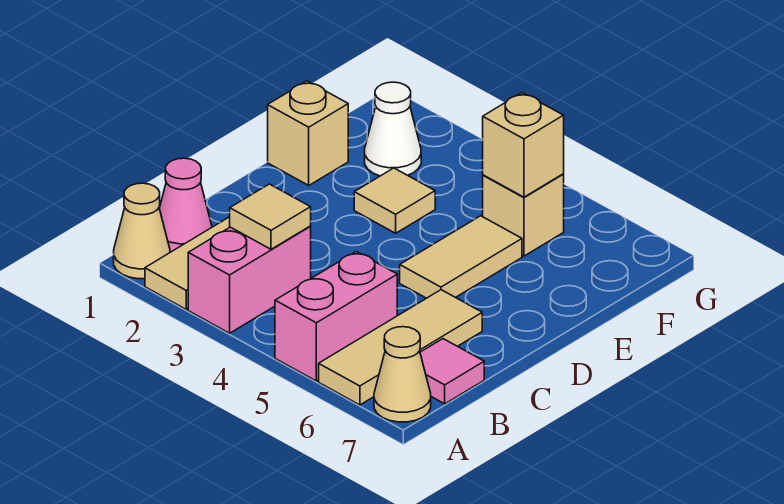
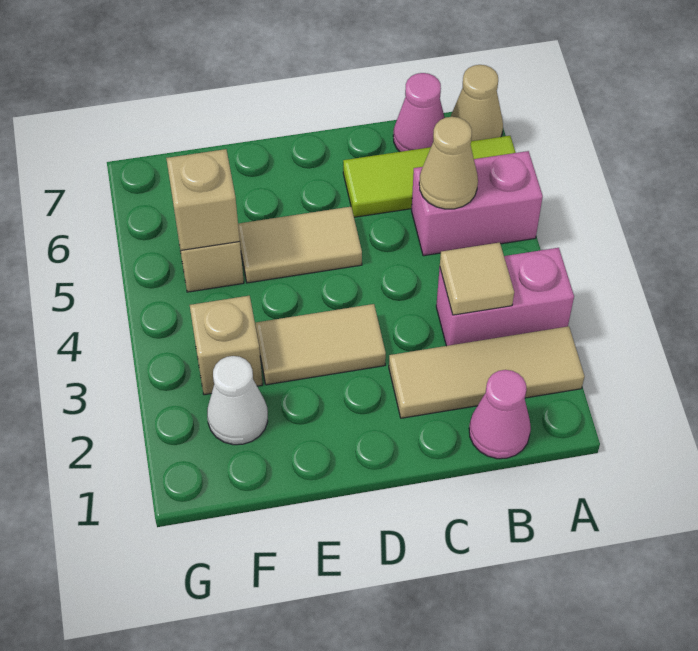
tan cone A1 level 1 -> tan cone B5 level 2
tan tile A6:C6 level 1 -> lime tile A6:C6 level 1
pink tile B7 level 1 -> pink cone B7 level 1
tan brick E1 level 1 -> tan brick F3 level 1
tan tile E3 level 1 -> tan tile D3:E3 level 1

